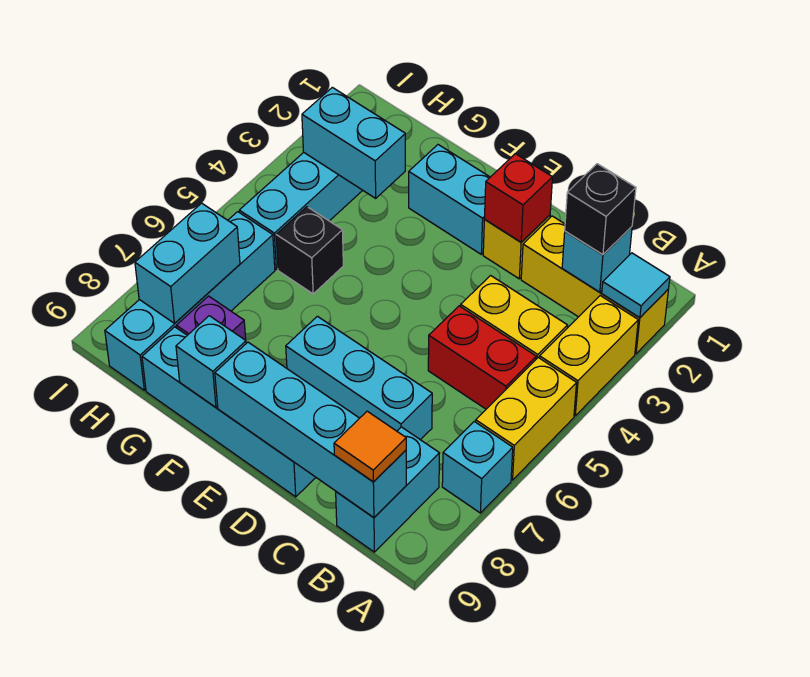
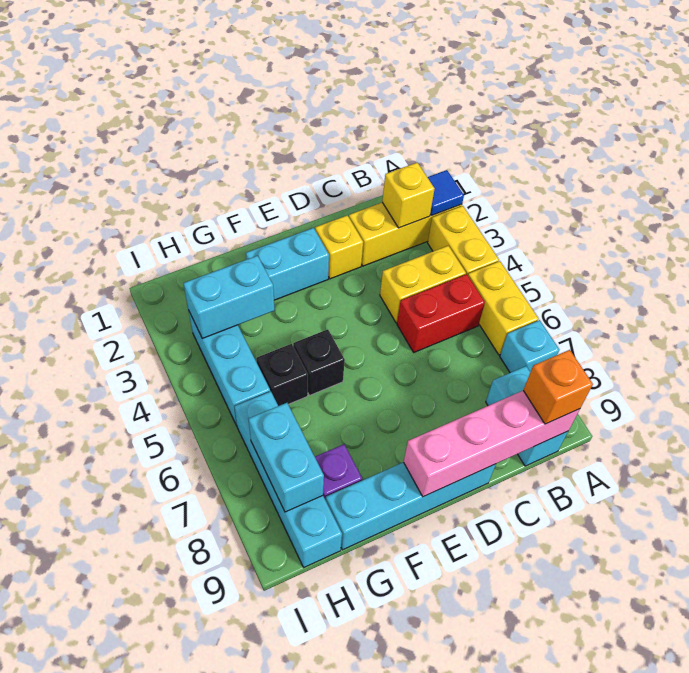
cyan tile A2 level 2 -> blue tile A2 level 2
cyan brick B2 level 2 -> yellow brick B2 level 2
black brick B2 level 3 -> black brick F5 level 1
cyan brick B9:E9 level 2 -> pink brick B9:E9 level 2
orange tile B9 level 3 -> orange brick B9 level 3
cyan brick C7:E7 level 1 -> none
red brick D2 level 2 -> none
cyan brick F9 level 2 -> none

